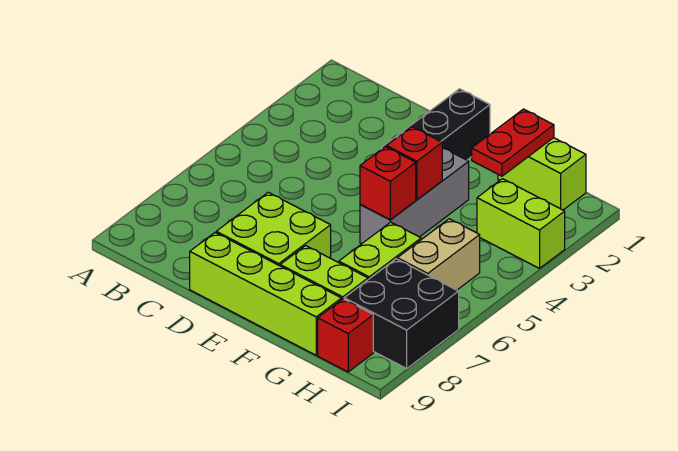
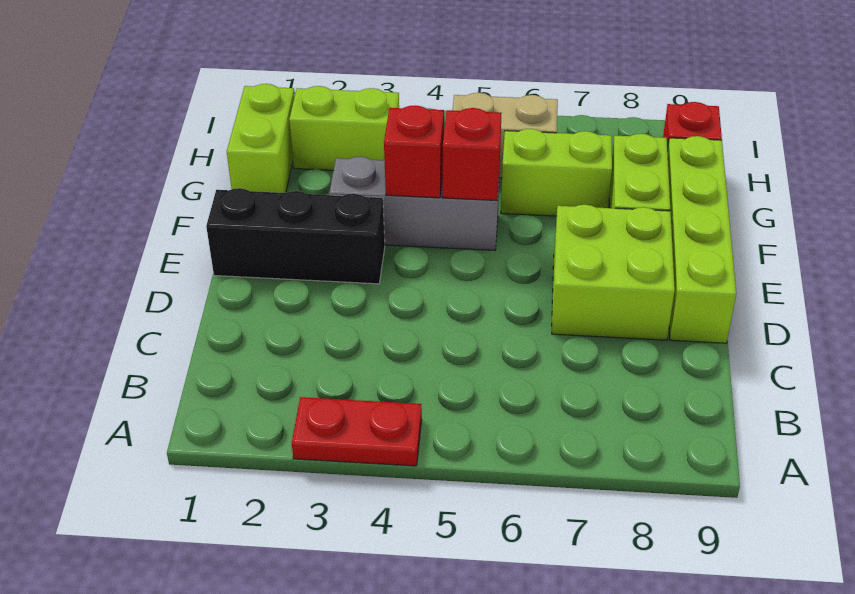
red plate G1:G2 level 2 -> red plate A3:A4 level 1
lime brick H3:I3 level 1 -> lime brick H2:H3 level 1
black brick H7:I8 level 1 -> none

